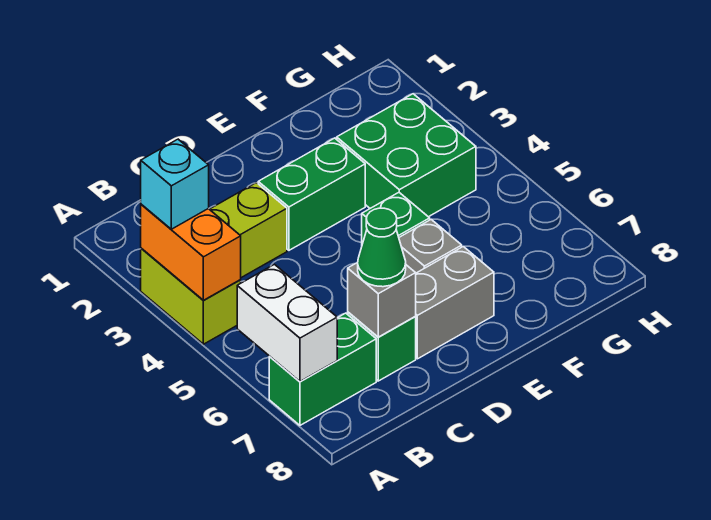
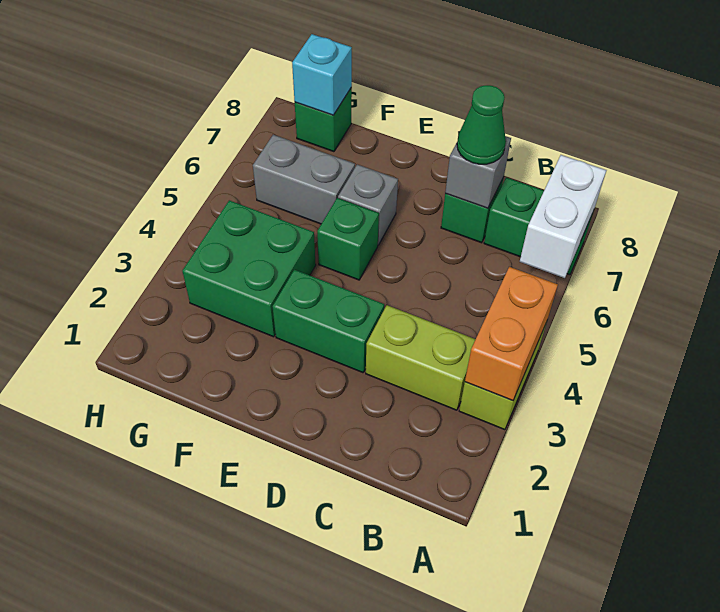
cyan brick A3 level 3 -> cyan brick G8 level 2
grey brick D7:E7 level 1 -> grey brick F6:G6 level 1
none -> green brick G8 level 1

